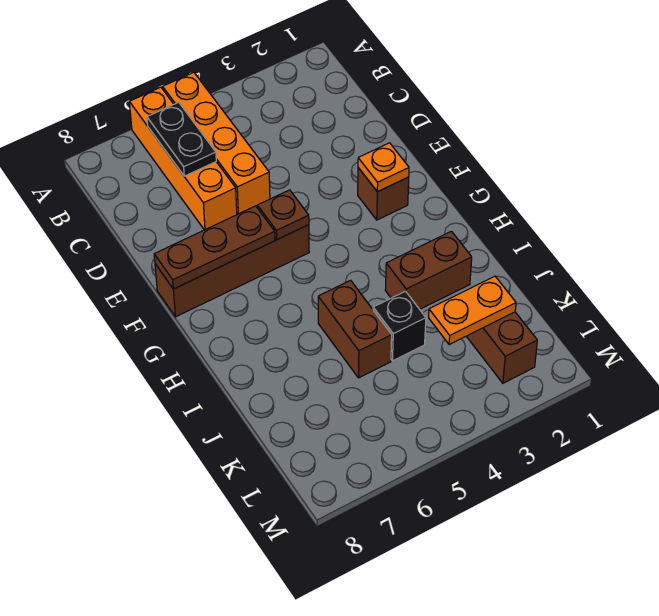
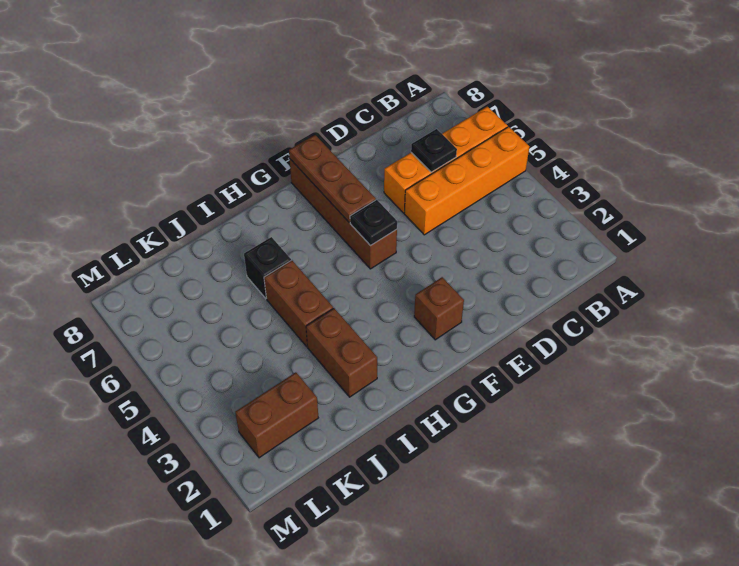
black plate B6:C6 level 2 -> black plate C6 level 2
orange plate F2 level 2 -> none
brown plate F5 level 2 -> black plate F5 level 2
brown brick I5:J5 level 1 -> brown brick I4:I5 level 1
black brick J4 level 1 -> black brick I6 level 1
orange plate K2:K3 level 2 -> none

